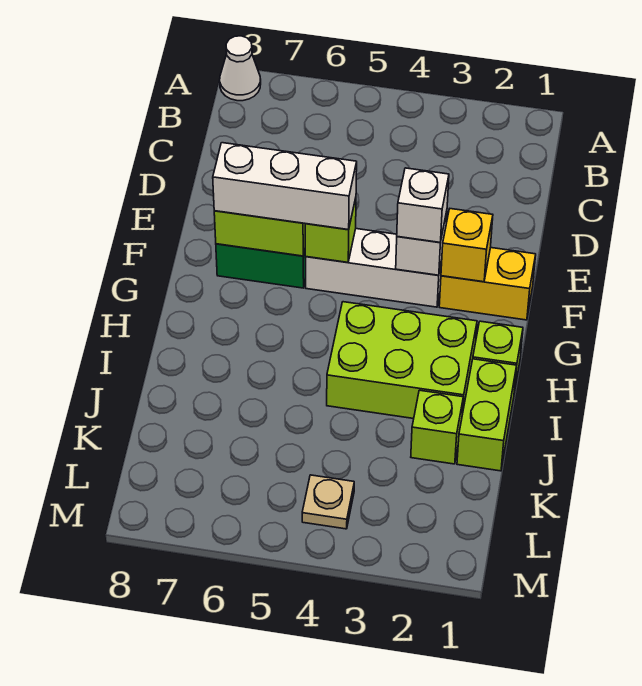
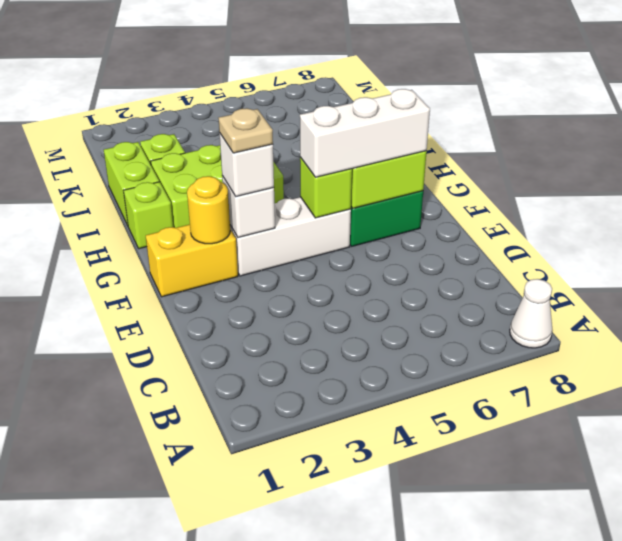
yellow brick F2 level 2 -> yellow round brick F2 level 2
tan plate L4 level 1 -> tan plate F3 level 4

